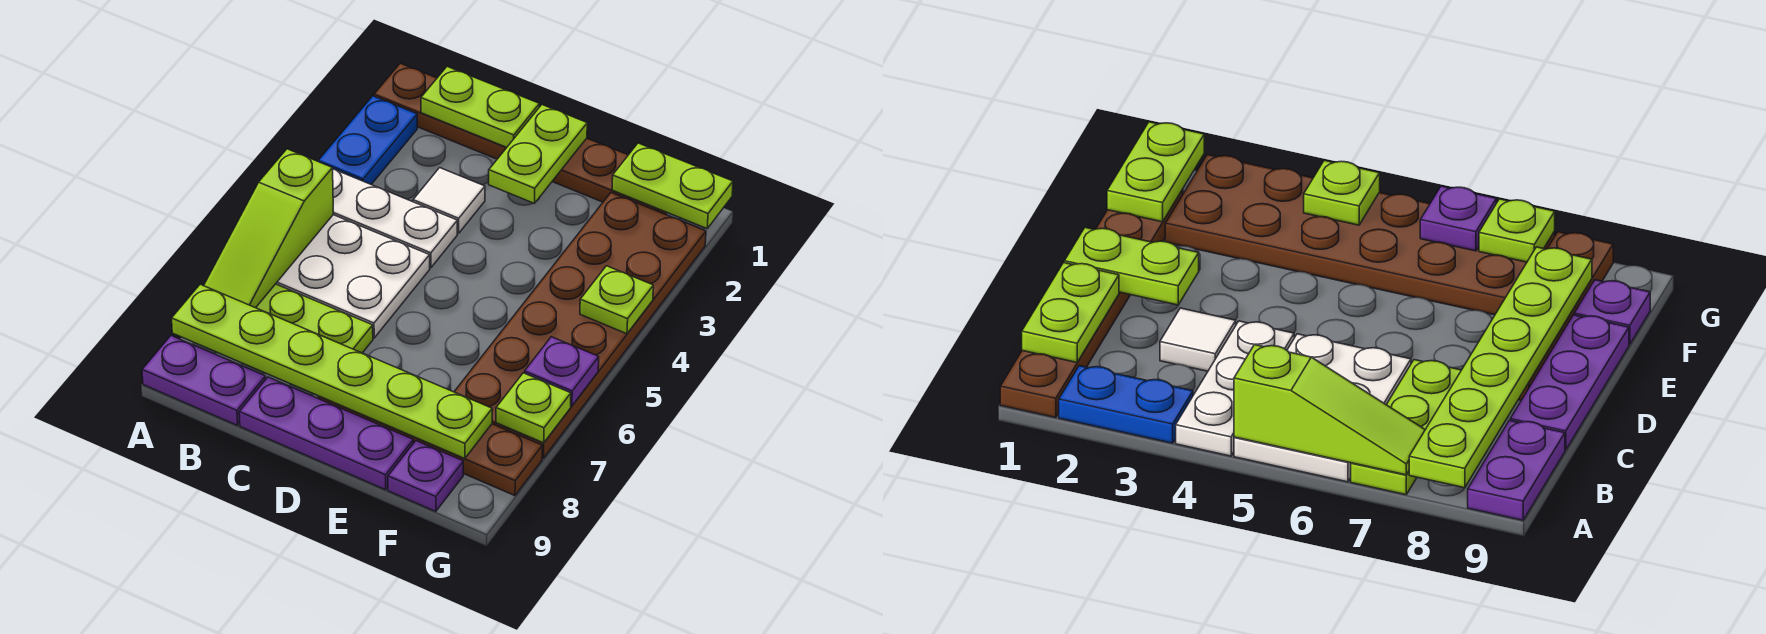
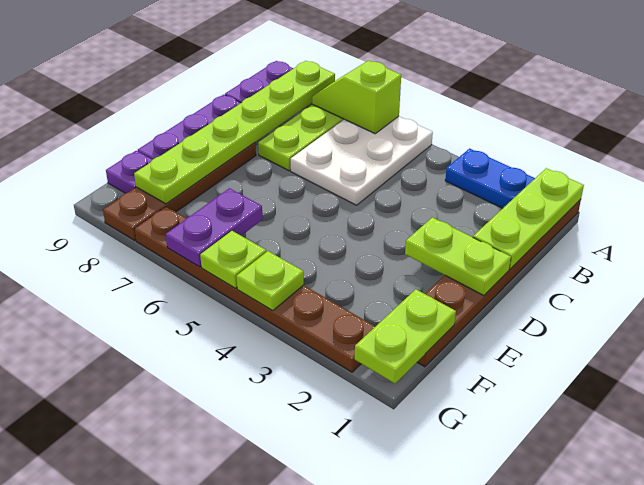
white plate A4:C4 level 1 -> none
lime slope A5:A7 level 2 top 5 -> lime slope A6:A7 level 2 top 6
lime plate B1:C1 level 2 -> lime plate A1:C1 level 2
white tile C3 level 1 -> none
brown plate F2:G7 level 1 -> brown plate G2:G7 level 1
purple plate G6 level 2 -> purple plate F6:G6 level 2
lime plate G7 level 2 -> lime plate G5 level 2

